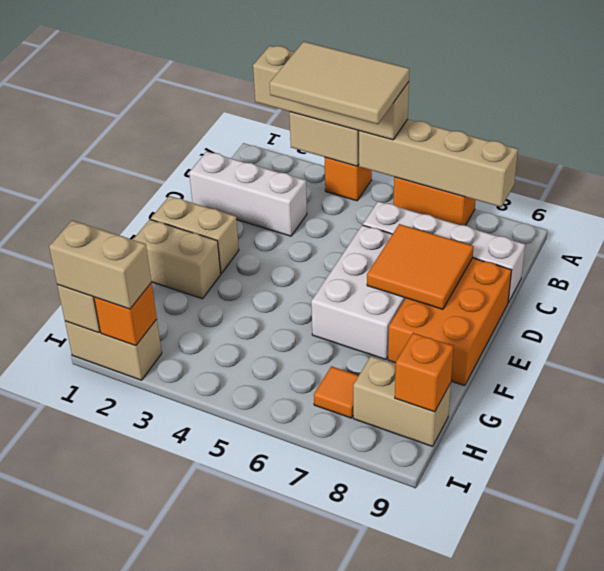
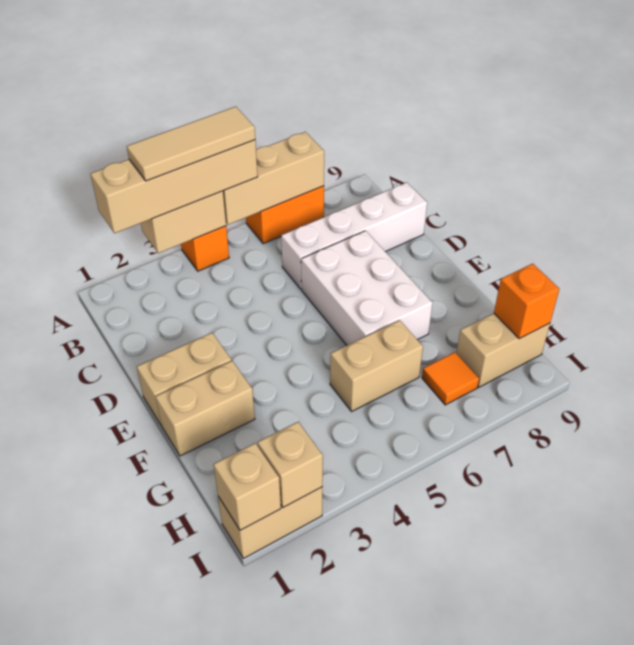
tan tile A3:B5 level 4 -> tan tile A3:A5 level 4
tan brick A5:A8 level 2 -> tan brick A5:A7 level 2
white brick C1:C3 level 1 -> none
orange tile D7:E8 level 2 -> none
orange brick D8:F9 level 1 -> none
tan brick I1:I2 level 3 -> tan brick G5:G6 level 1
orange brick I2 level 2 -> tan brick I2 level 2

